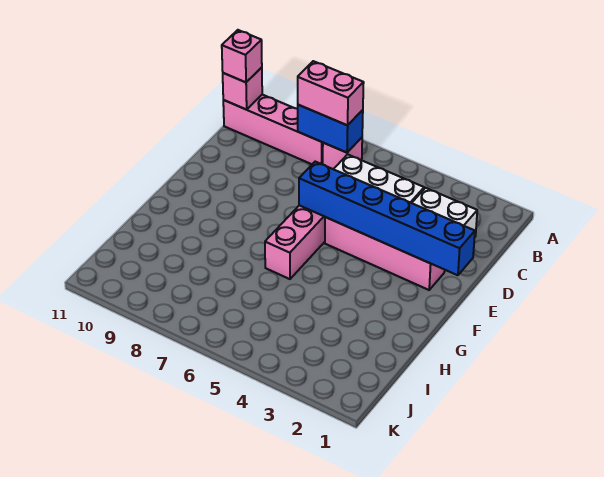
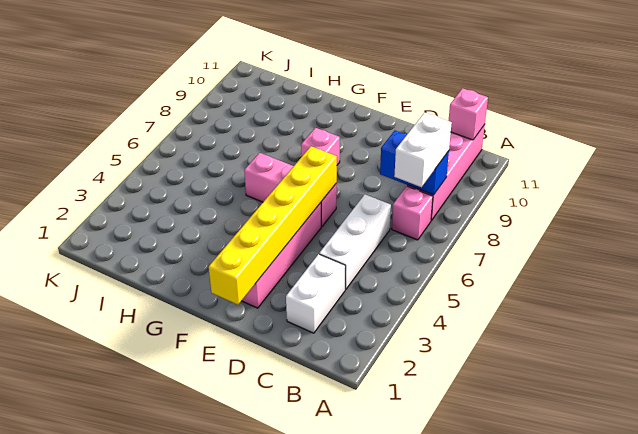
blue brick B7:B8 level 2 -> blue brick B8:C8 level 2
pink brick B7:B8 level 3 -> white brick B7:B8 level 3
pink brick B11 level 3 -> pink brick F8 level 1
blue brick E1:E6 level 2 -> yellow brick E1:E6 level 2

